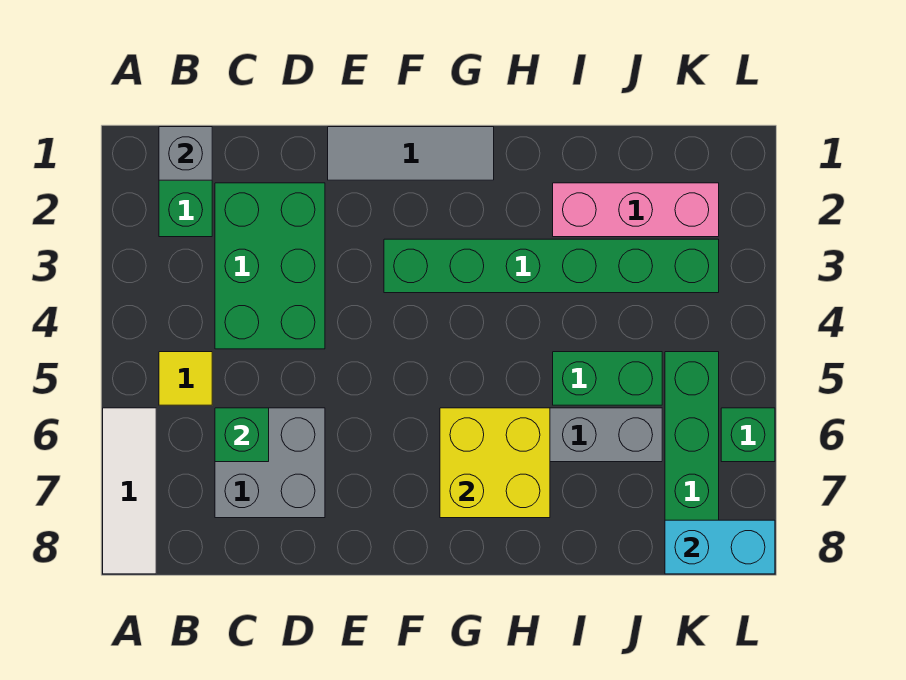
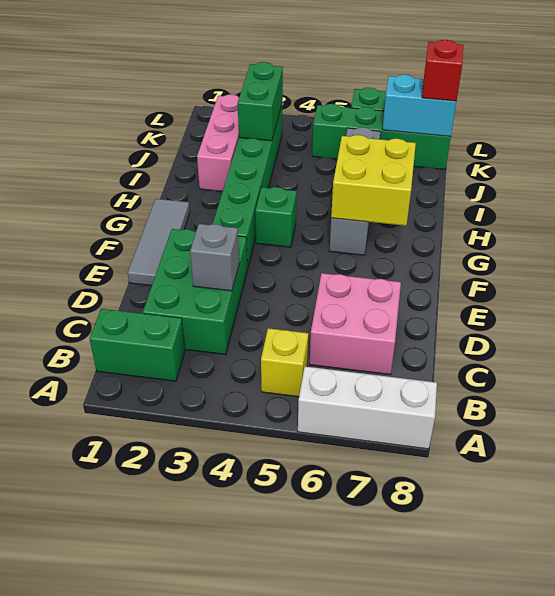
white tile A6:A8 level 1 -> white brick A6:A8 level 1
grey brick B1 level 2 -> grey brick D3 level 2
yellow tile B5 level 1 -> yellow brick B5 level 1
green brick C2:D4 level 1 -> green brick C2:E3 level 1
grey brick C6:D7 level 1 -> pink brick C6:D7 level 1
green brick C6 level 2 -> green brick G4 level 1
green brick I5:J5 level 1 -> green brick J3:K3 level 2
cyan brick K8:L8 level 2 -> cyan brick K7:K8 level 2
none -> red brick K8 level 3

